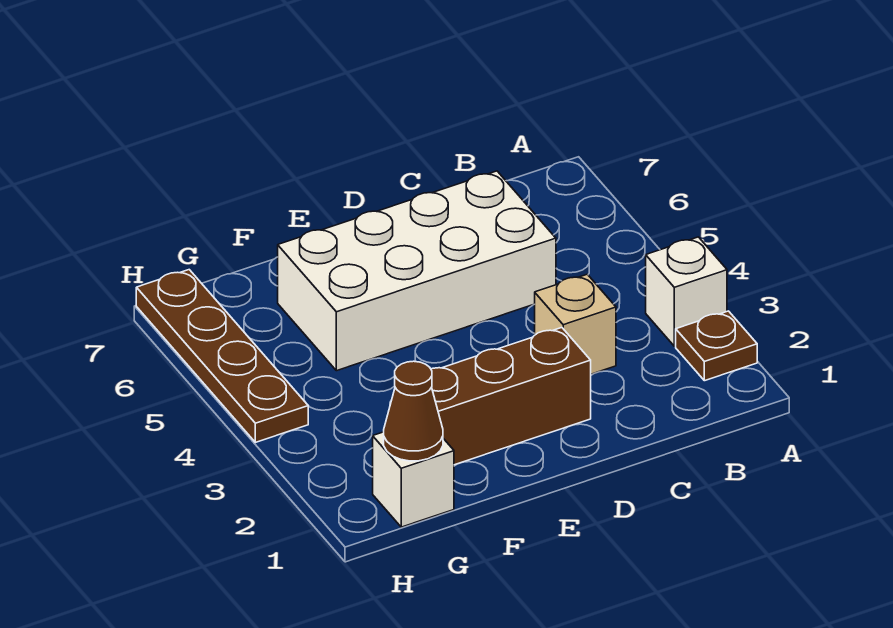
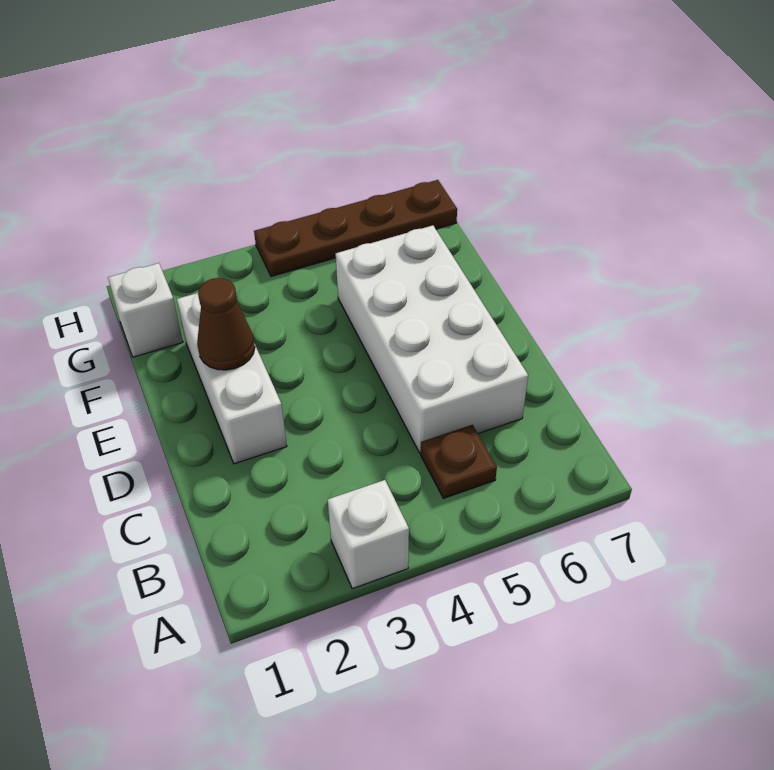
brown plate A2 level 1 -> brown plate B5 level 1
tan brick C3 level 1 -> none
brown brick D2:F2 level 1 -> white brick D2:F2 level 1
brown cone G1 level 2 -> brown cone E2 level 2

